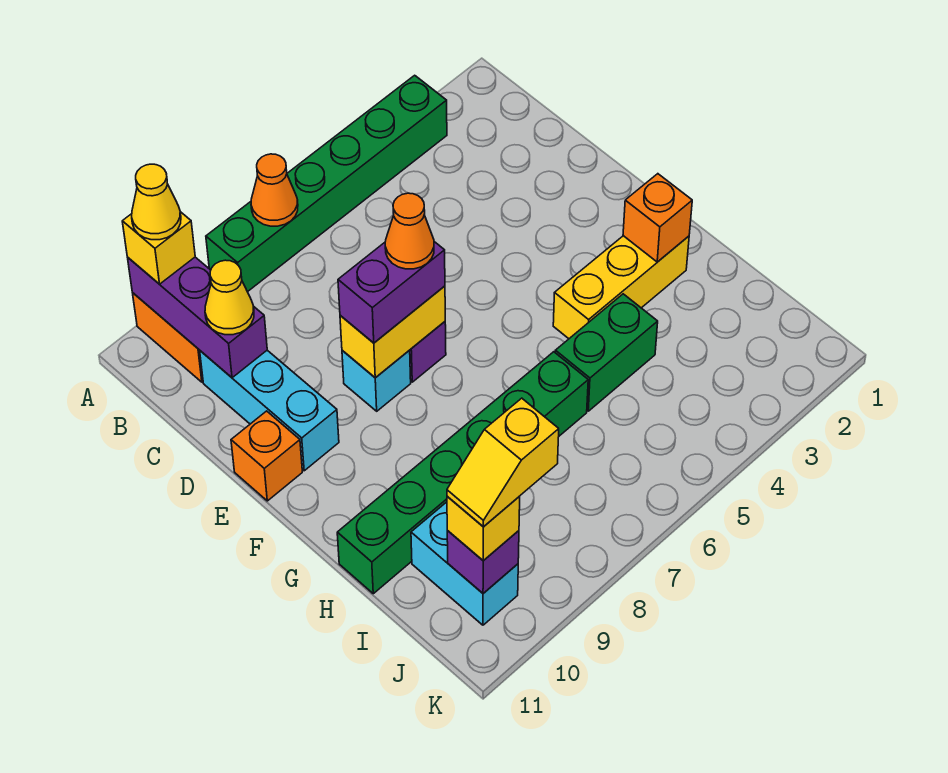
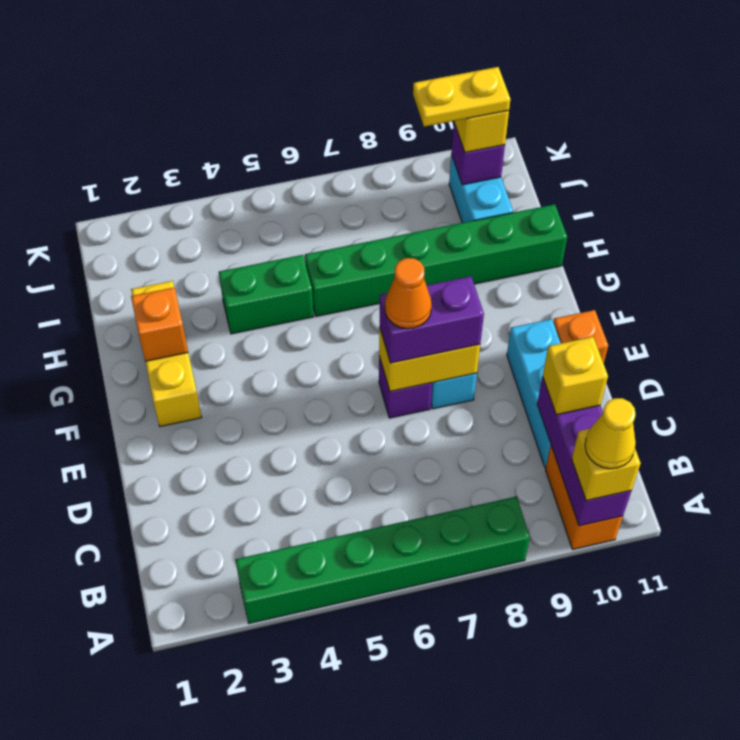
orange cone A7 level 2 -> none
yellow cone C10 level 3 -> yellow brick C10 level 3
yellow brick G2:G4 level 1 -> yellow brick F2:H2 level 1
yellow slope J9:J10 level 4 top 9 -> yellow plate J9:J10 level 4

